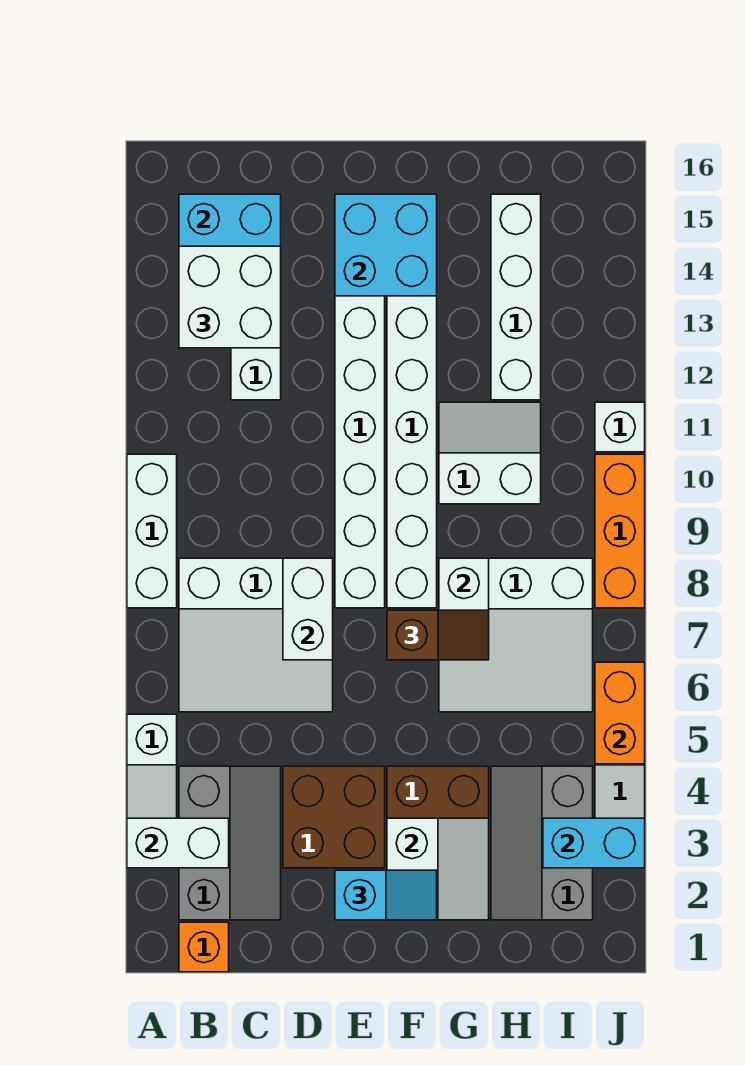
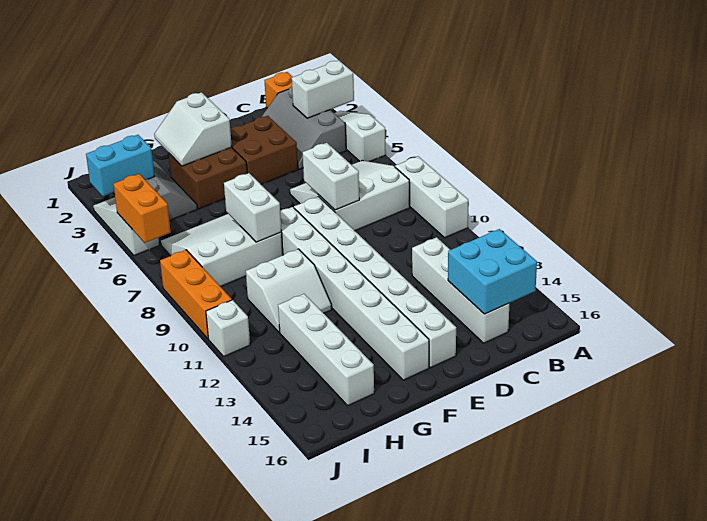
white brick B13:C14 level 3 -> none
cyan slope E2:F2 level 3 top E -> none
cyan brick E14:F15 level 2 -> none
brown slope F7:G7 level 3 top F -> none

